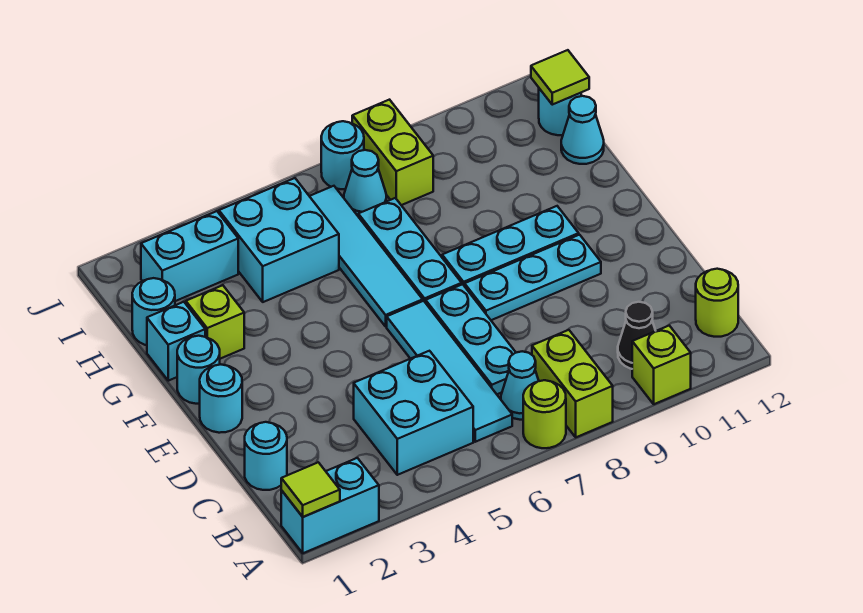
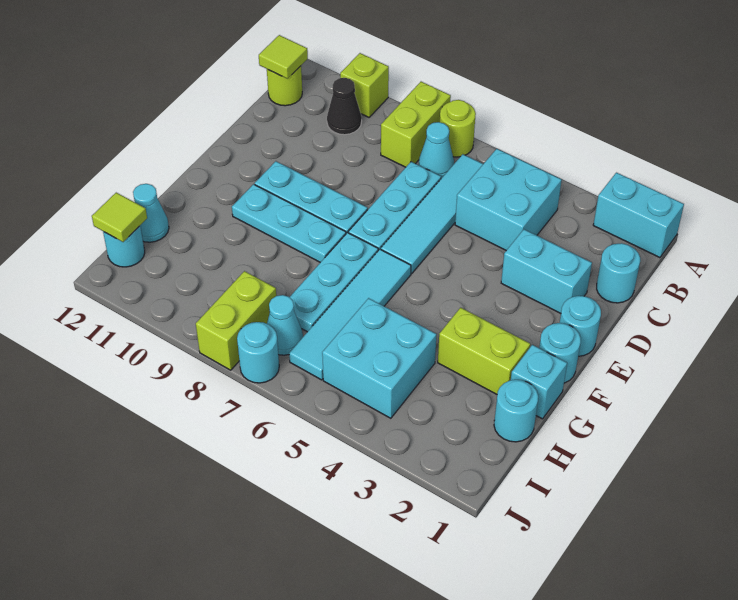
lime tile A1 level 2 -> lime tile B12 level 2
lime brick G2 level 1 -> lime brick G2:G3 level 1
cyan brick I2:I3 level 1 -> cyan brick D2:D3 level 1

